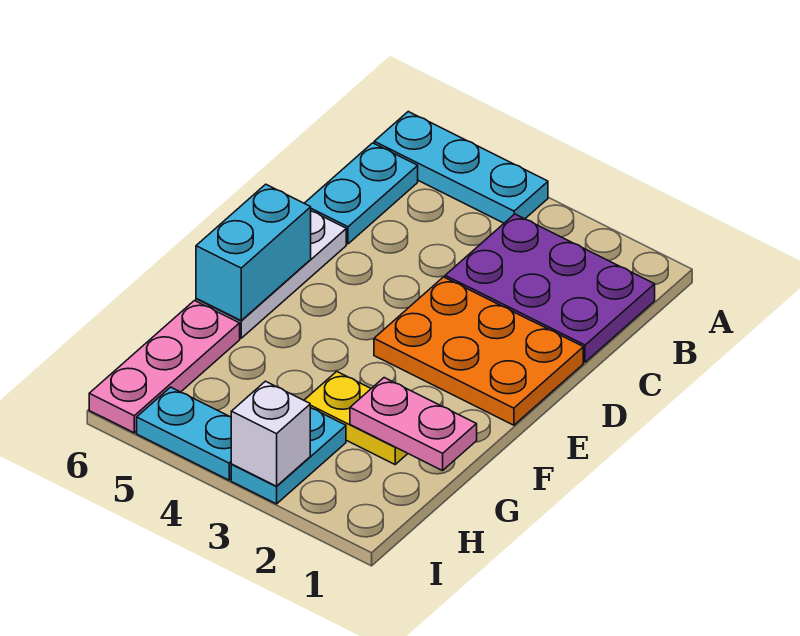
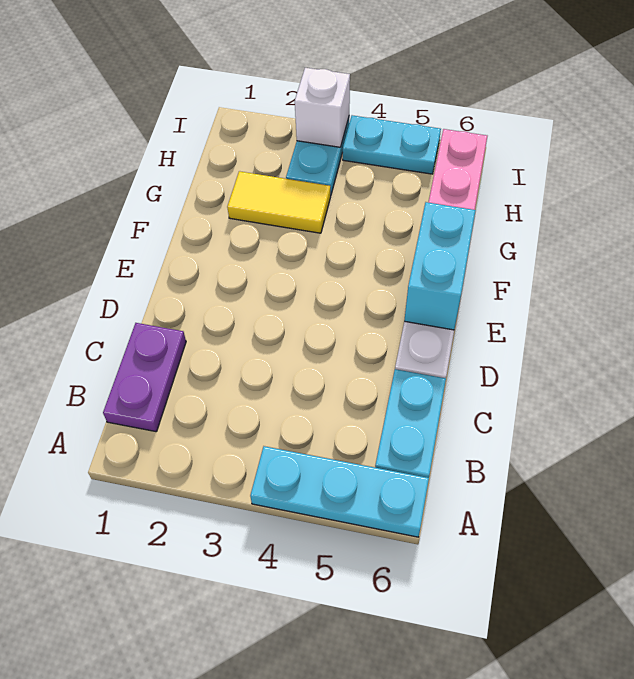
purple plate B1:C3 level 1 -> purple plate B1:C1 level 1
orange plate D1:E3 level 1 -> none
pink plate G1:G2 level 2 -> none
yellow plate G2:G3 level 1 -> yellow tile G2:G3 level 1

